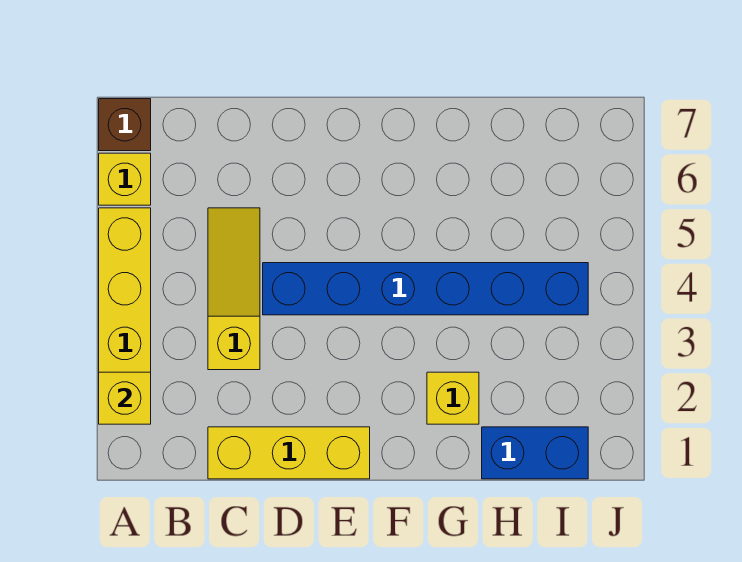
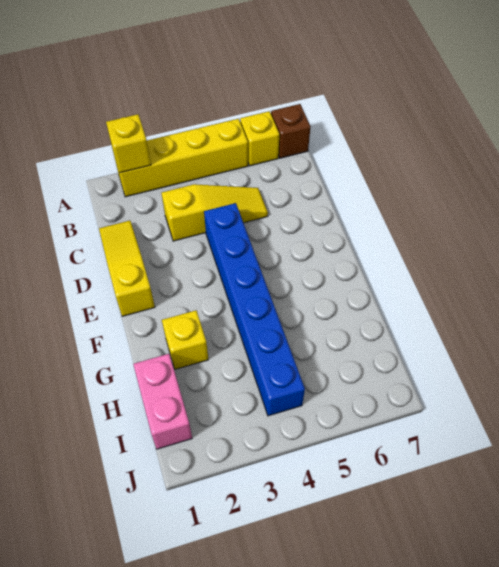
yellow brick C1:E1 level 1 -> yellow slope C1:E1 level 1 top E
blue brick H1:I1 level 1 -> pink brick H1:I1 level 1

